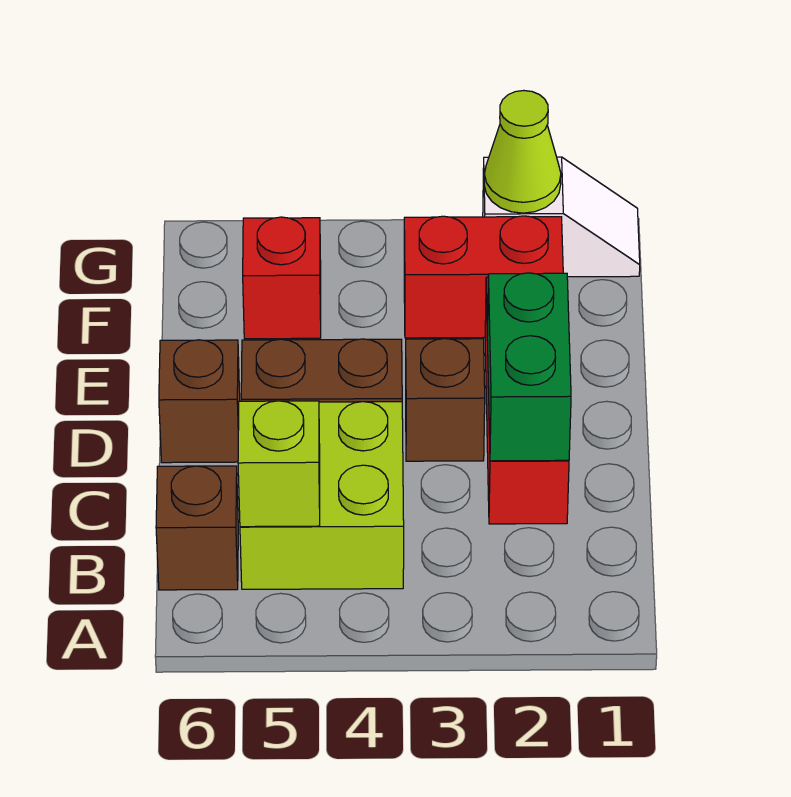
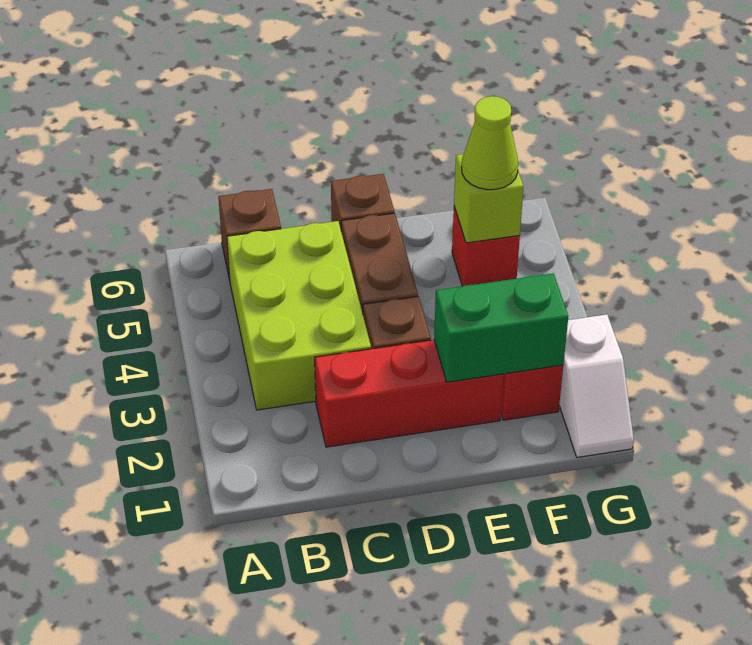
lime brick B4:C5 level 1 -> lime brick B3:C5 level 1
lime brick B5 level 2 -> lime brick F5 level 2
green brick C2:D2 level 2 -> green brick E2:F2 level 2
lime cone G2 level 2 -> lime cone F5 level 3

